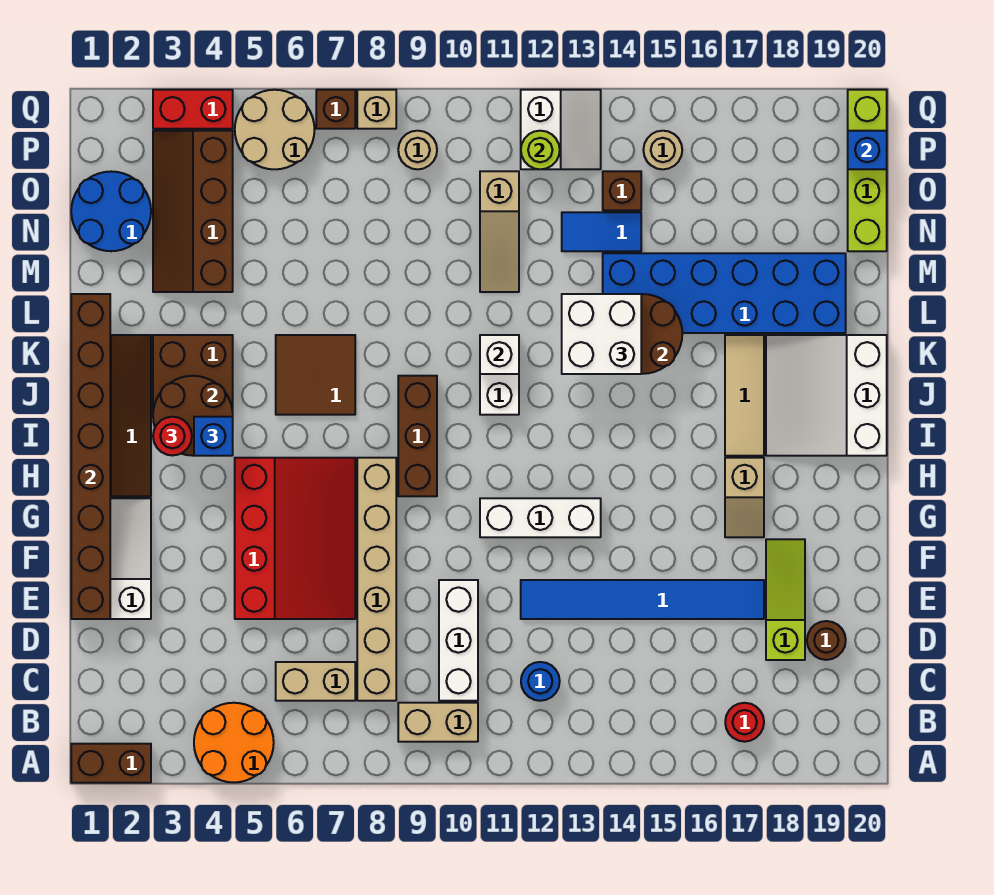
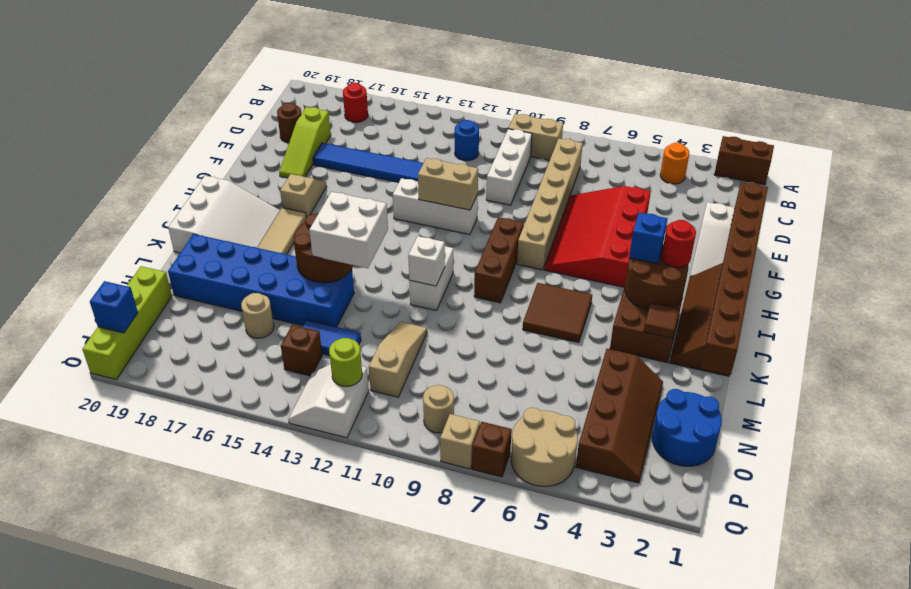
orange round brick A4:B5 level 1 -> orange round brick B4 level 1
tan brick C6:C7 level 1 -> tan brick G11:G12 level 2
none -> brown tile K3 level 2
tan round brick P15 level 1 -> tan round brick N16 level 1
red brick Q3:Q4 level 1 -> none

